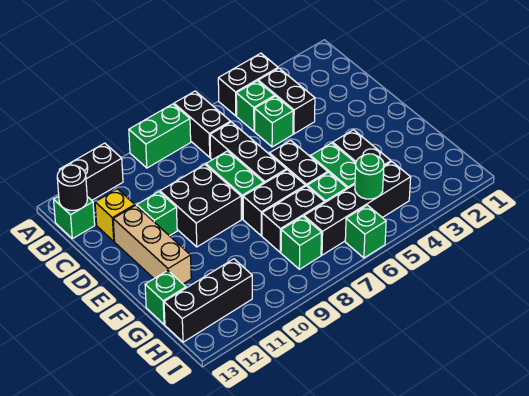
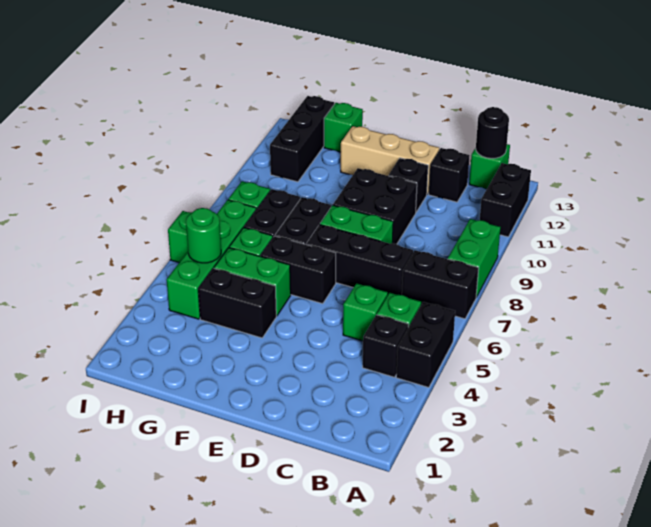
black brick B4:C4 level 1 -> black brick B4 level 1
yellow brick C12 level 1 -> black brick C12 level 1
green brick D11 level 1 -> black brick D11 level 1
black brick H4:H7 level 1 -> green brick H4:H7 level 1

